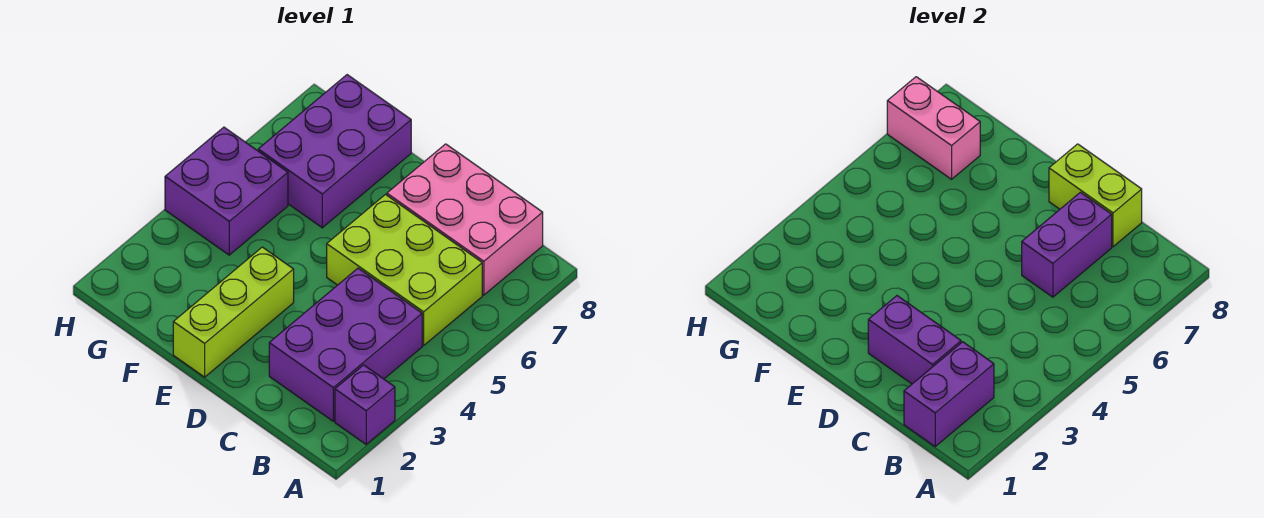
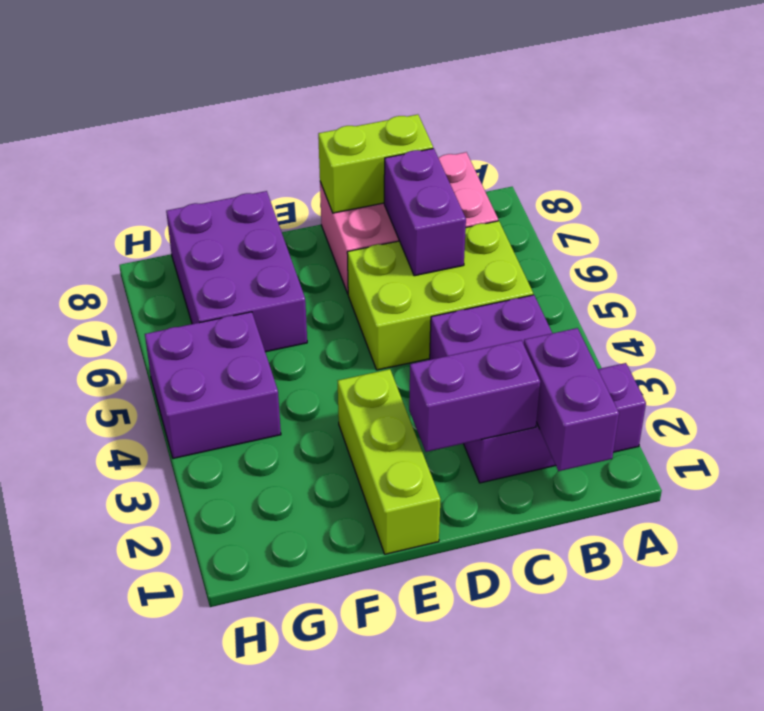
pink brick G7:H7 level 2 -> none

